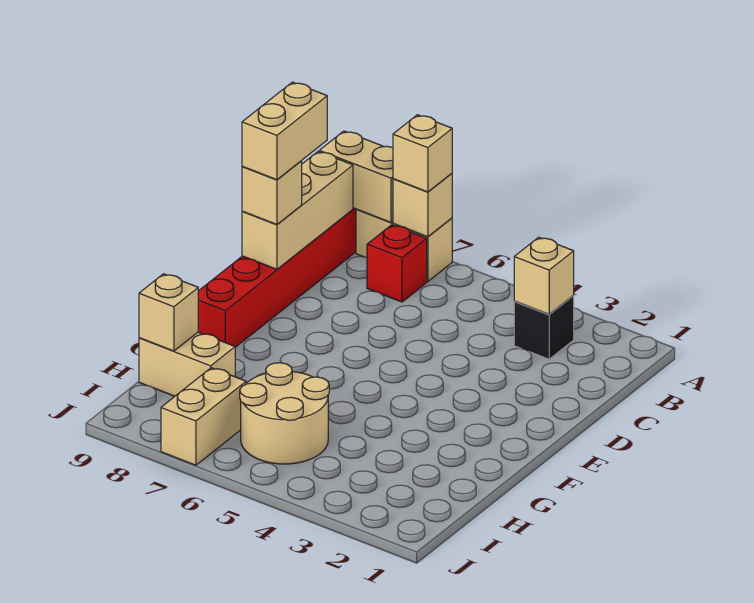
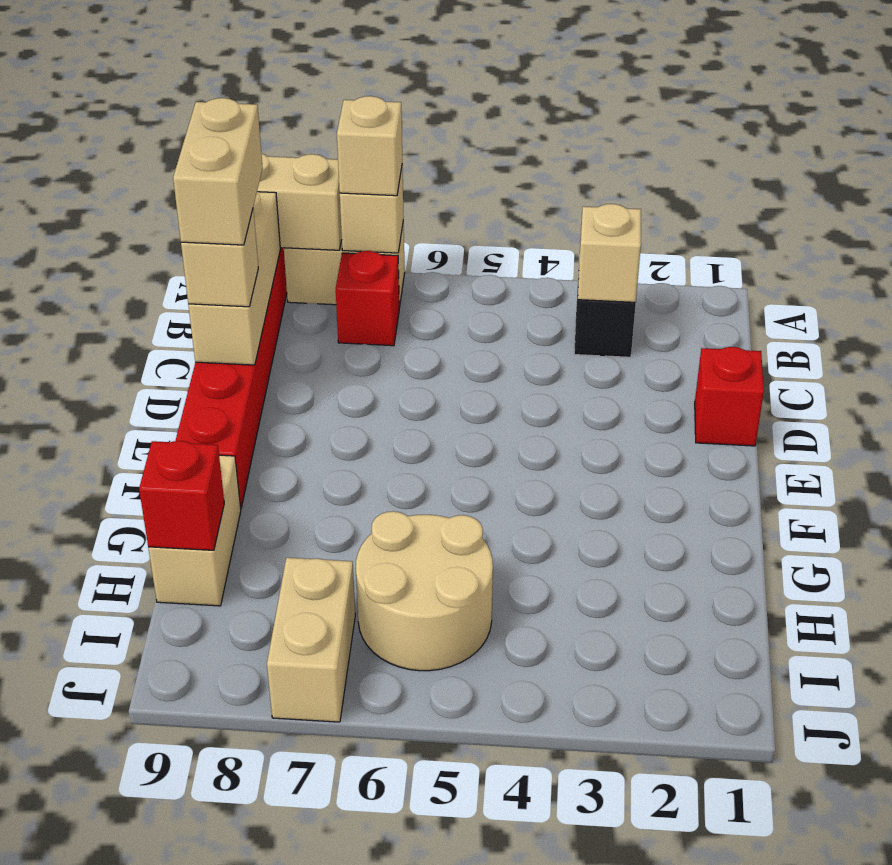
none -> red brick D1 level 1
tan brick H8:H9 level 1 -> tan brick G9:H9 level 1
tan brick H9 level 2 -> red brick H9 level 2

